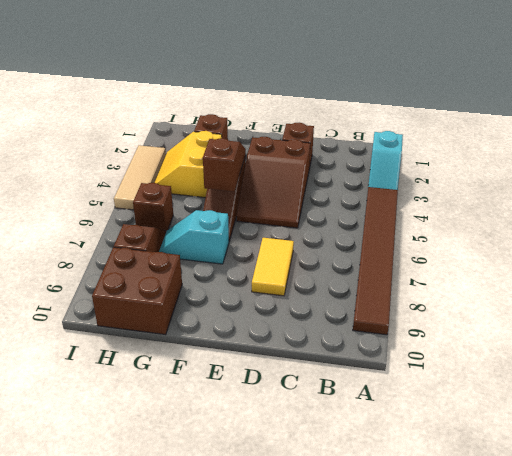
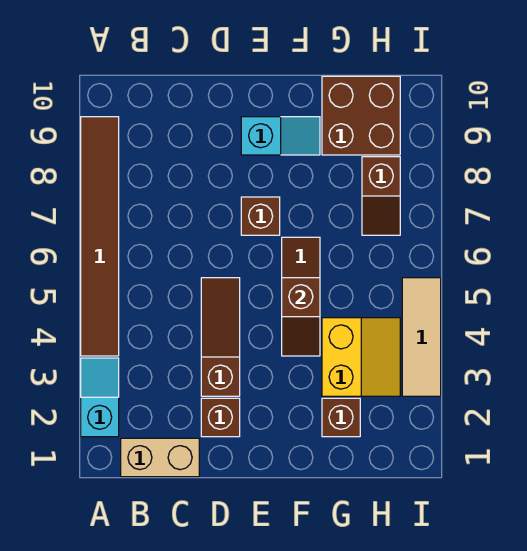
none -> tan brick B1:C1 level 1
brown slope D3:E5 level 1 top 3 -> brown slope D3:D5 level 1 top 3
yellow tile D7:D8 level 1 -> none
cyan slope F7:G7 level 1 top F -> cyan slope E9:F9 level 1 top E
brown brick H6 level 1 -> brown brick E7 level 1

